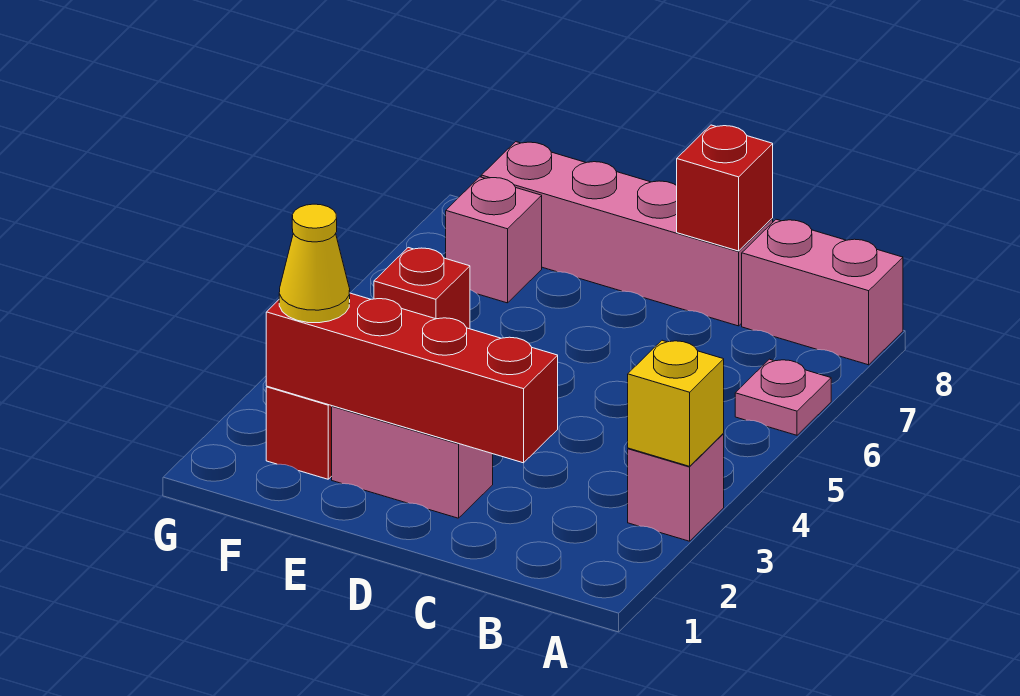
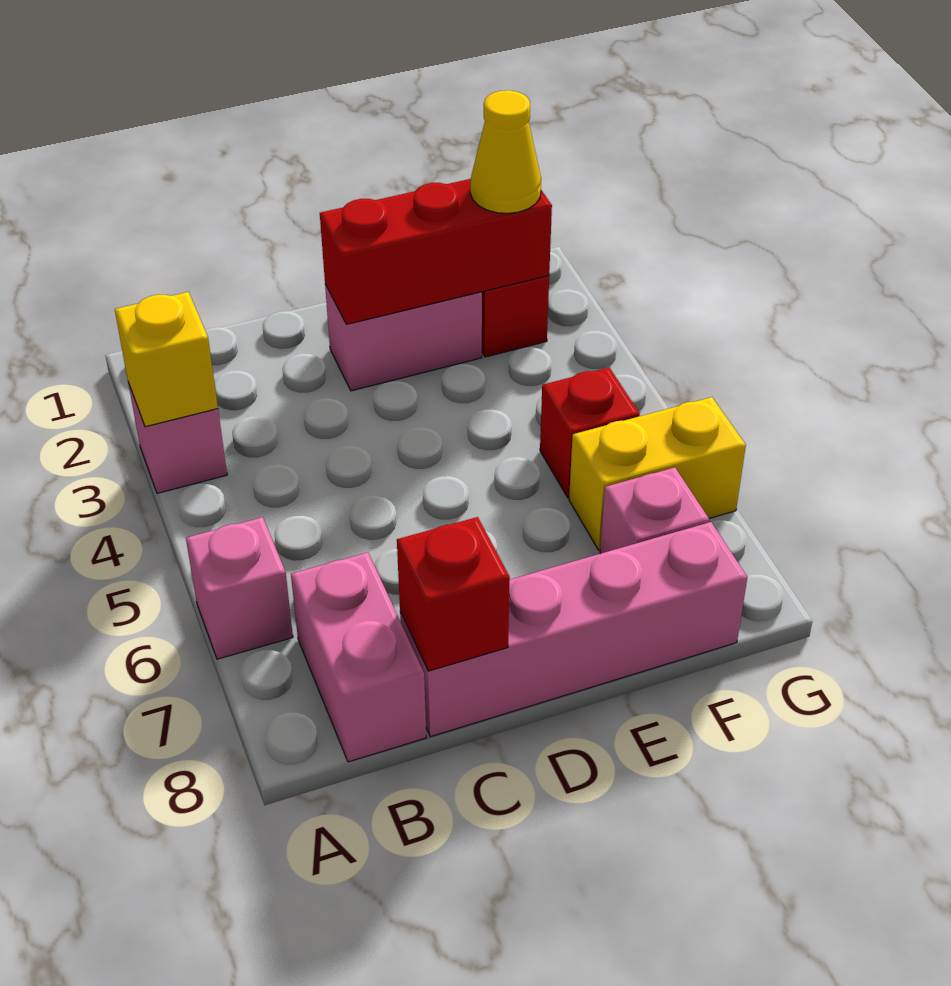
pink plate A6 level 1 -> pink brick A6 level 1
pink brick A8:B8 level 1 -> pink brick B7:B8 level 1
red brick C2:F2 level 2 -> red brick D2:F2 level 2
none -> yellow brick F6:G6 level 1

